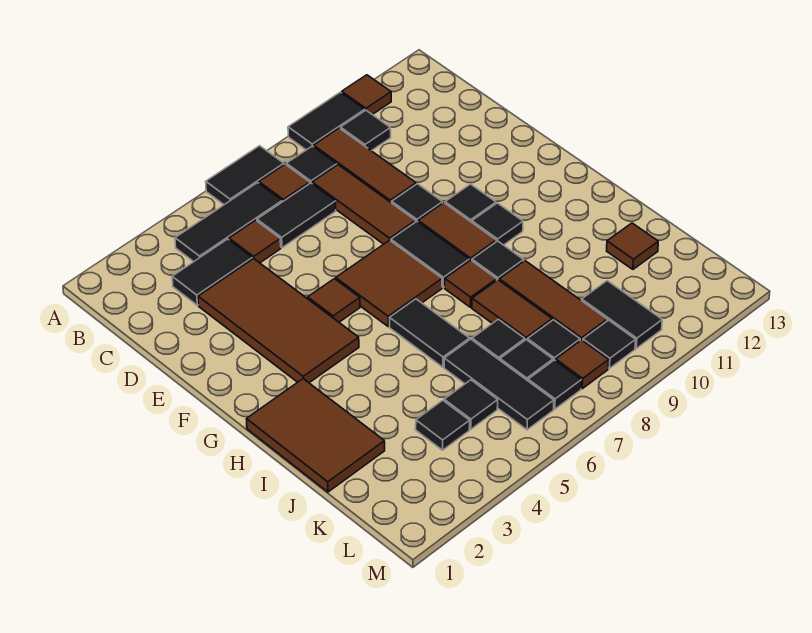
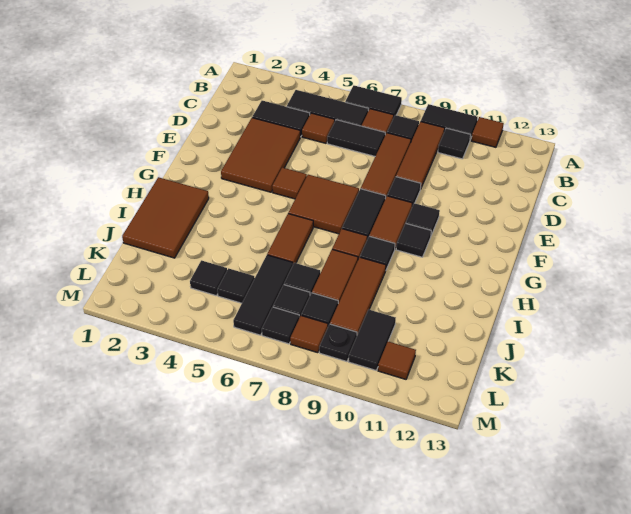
brown tile D3:G4 level 1 -> brown tile D3:F4 level 1
black tile H6:I6 level 1 -> brown tile H6:I6 level 1
brown tile J12 level 1 -> brown tile L11 level 1
black tile L9 level 1 -> black plate L9 level 1

